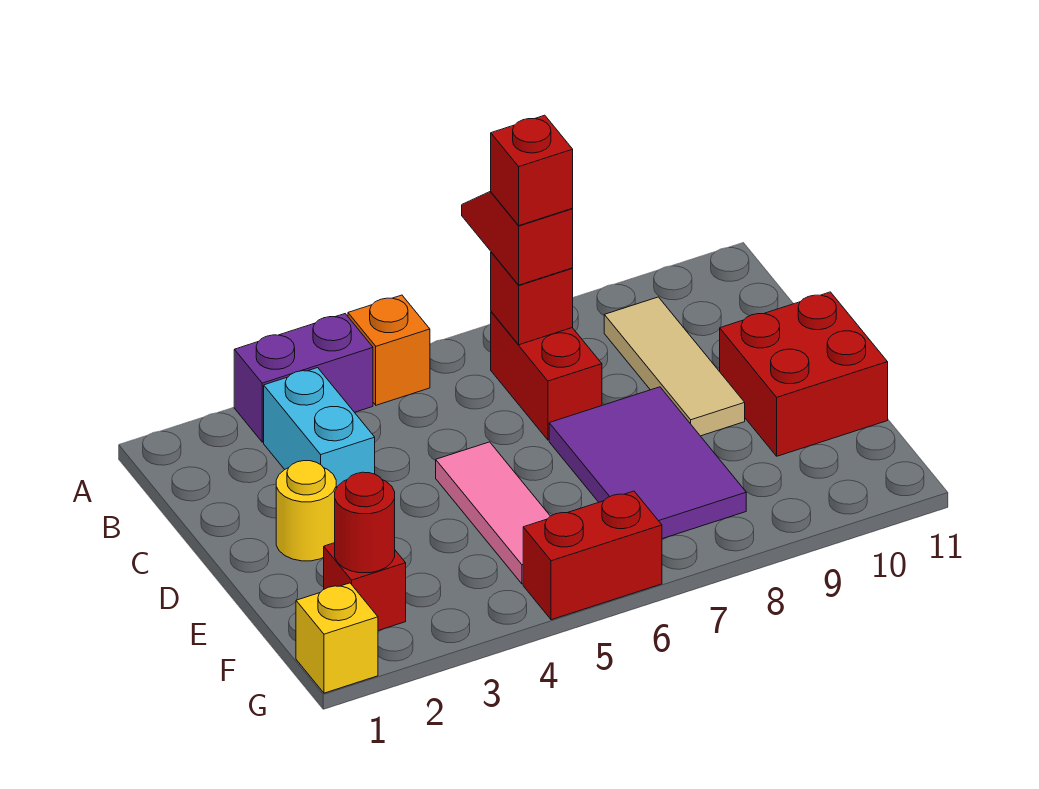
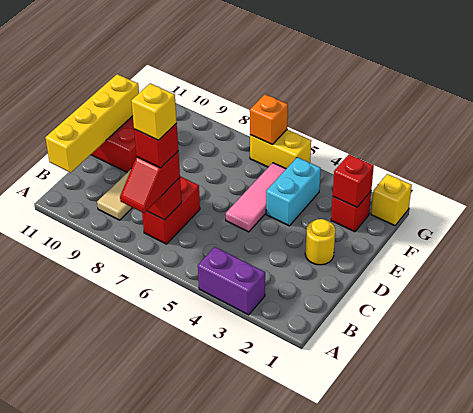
orange brick A5 level 1 -> orange brick G6 level 2
cyan brick B3:C3 level 1 -> cyan brick E4:F4 level 1
none -> yellow brick B7 level 5
none -> yellow brick B11:E11 level 2
purple tile D7:F8 level 1 -> none
red round brick F2 level 2 -> red brick F2 level 2
red brick G5:G6 level 1 -> yellow brick G5:G6 level 1

